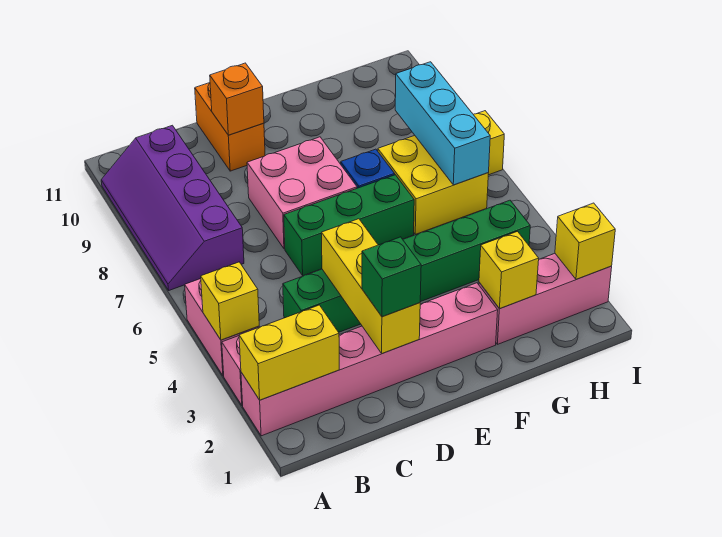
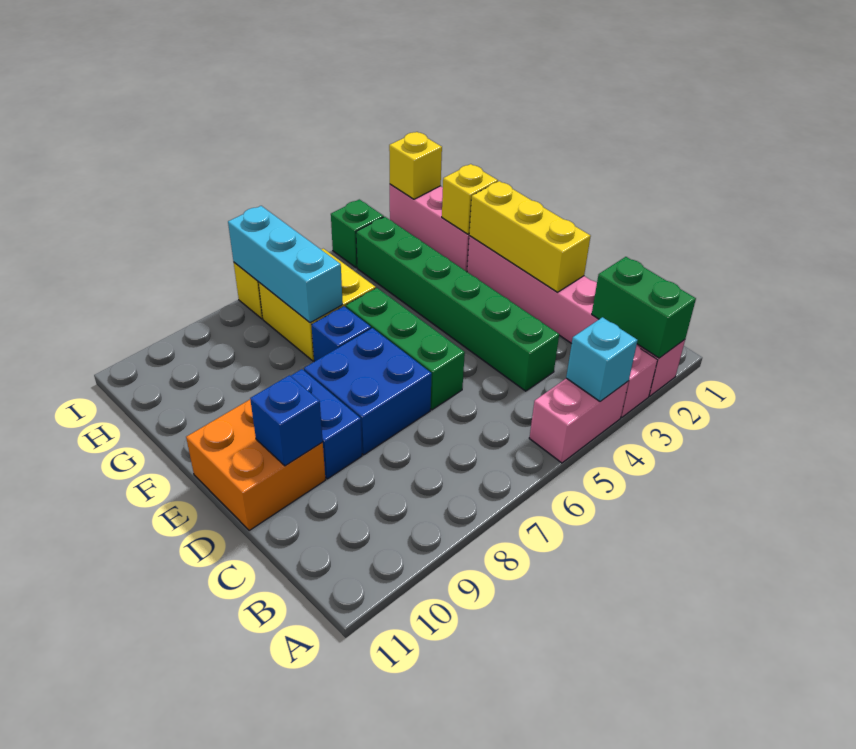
yellow brick A2:B2 level 2 -> green brick A2:B2 level 2
yellow brick A4 level 2 -> cyan brick A4 level 2
purple slope A7:B10 level 1 top B -> none
yellow brick D2:D4 level 2 -> yellow brick D2:F2 level 2
green brick D2 level 3 -> green brick I4 level 1
pink brick D7:E8 level 1 -> blue brick D7:E8 level 1
none -> blue brick D9:E9 level 1
orange brick D10:D11 level 1 -> orange brick D10:E11 level 1
orange brick D10 level 2 -> blue brick D10 level 2
cyan brick H6:H8 level 2 -> cyan brick G7:I7 level 2

